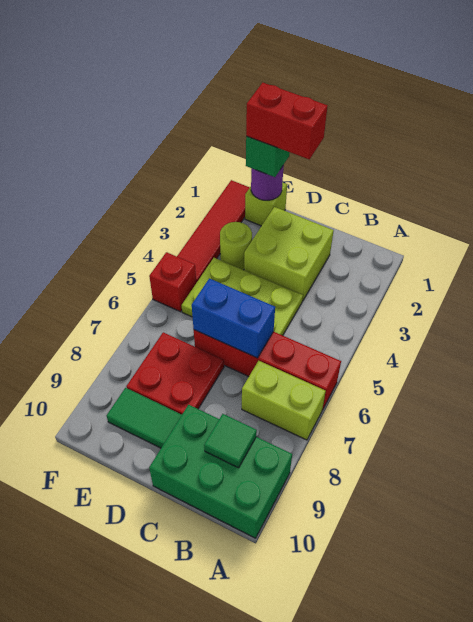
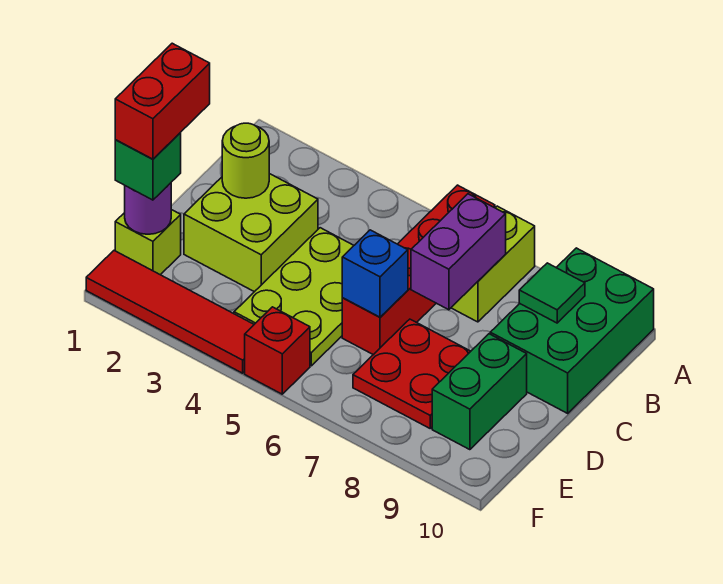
none -> purple brick B7:C7 level 2
blue brick C6:D6 level 2 -> blue brick D6 level 2
green tile D9:E9 level 1 -> green brick D9:E9 level 1
lime round brick E3 level 1 -> lime round brick C2 level 2

